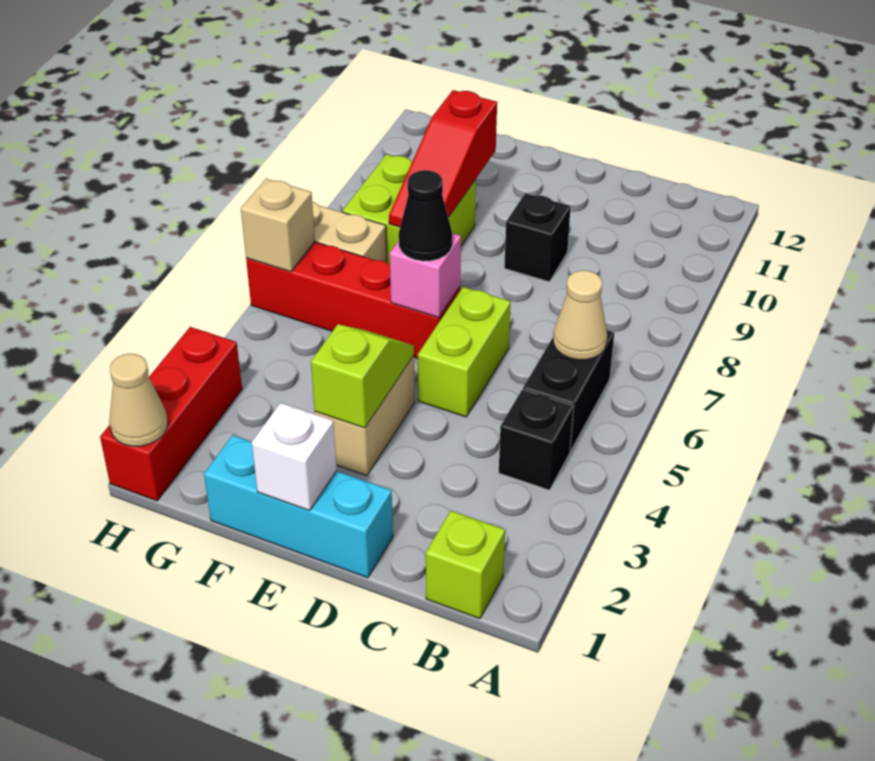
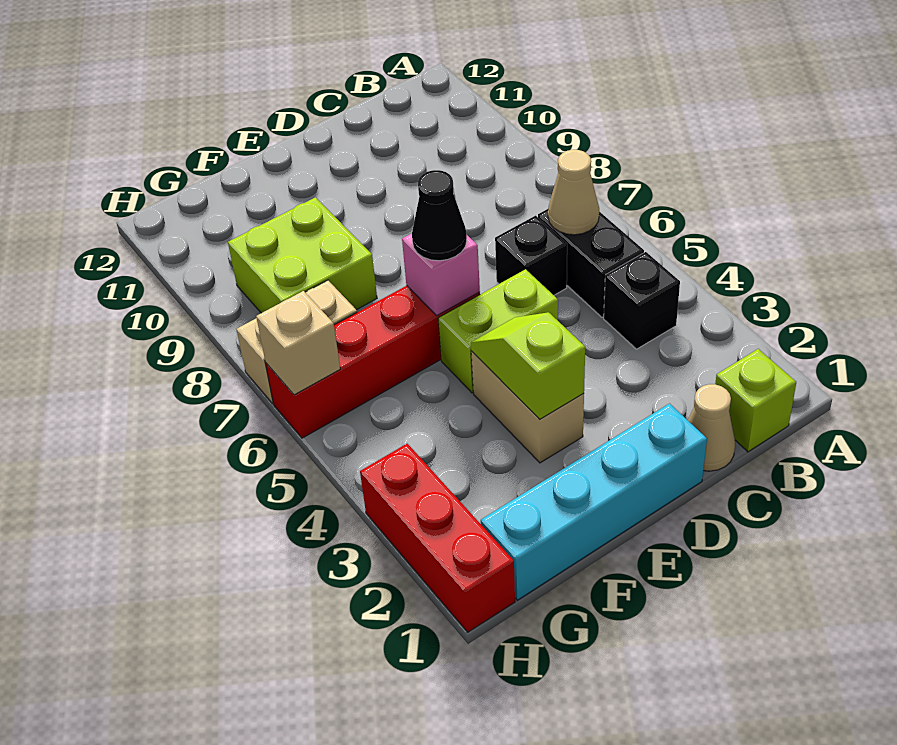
cyan brick D1:F1 level 1 -> cyan brick D1:G1 level 1
lime brick D5:D6 level 1 -> lime brick D5:E5 level 1
black brick D9 level 1 -> black brick C6 level 1
white brick E1 level 2 -> none
red slope F8:F10 level 2 top 10 -> none
tan cone H1 level 2 -> tan cone C1 level 1

